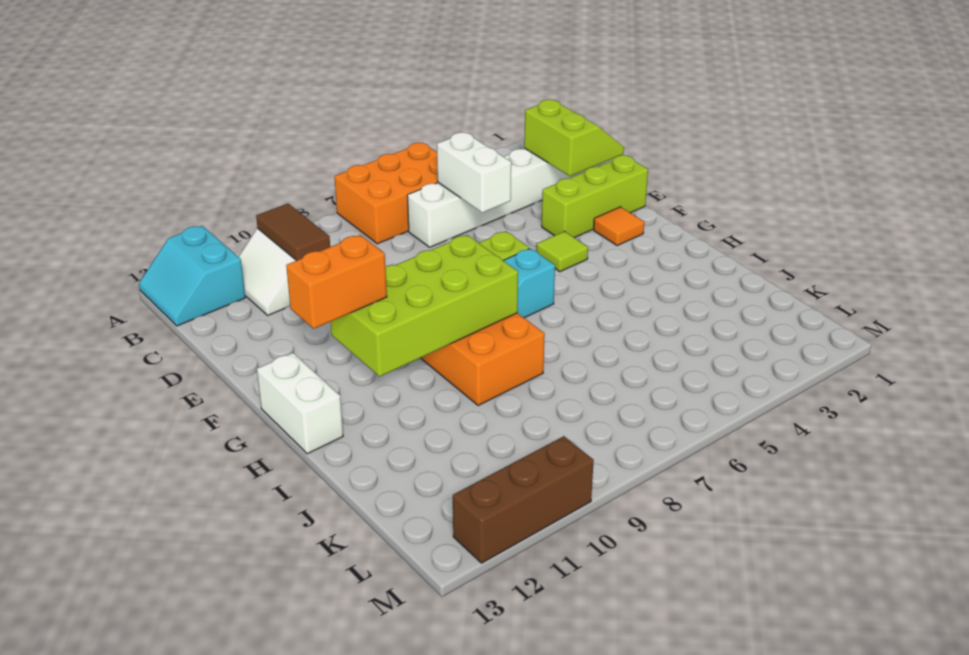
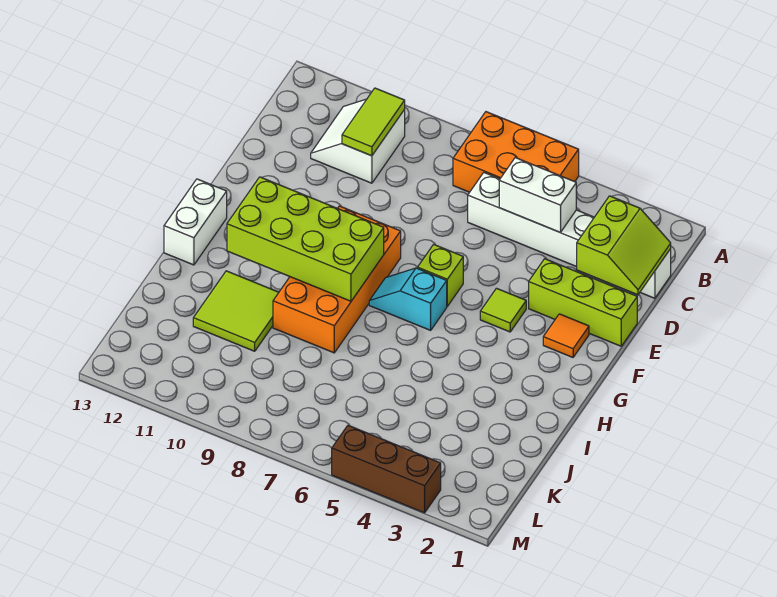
cyan slope A12:B13 level 1 top 12 -> none
brown tile B10:C10 level 2 -> lime tile B10:C10 level 2
white brick C5:D5 level 2 -> white brick C4:C5 level 2
orange brick G11:G12 level 3 -> none
none -> lime tile I10:J11 level 1
brown brick M10:M12 level 1 -> brown brick M3:M5 level 1

